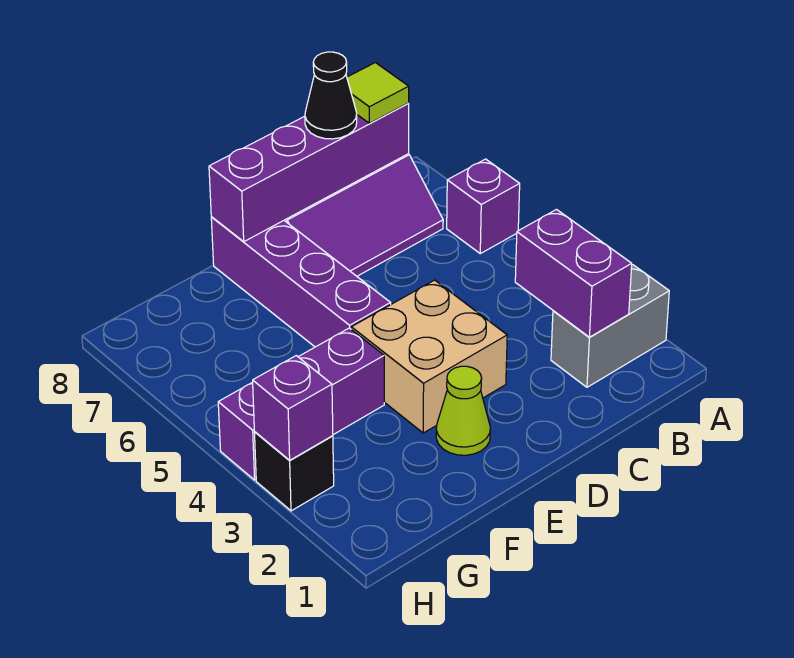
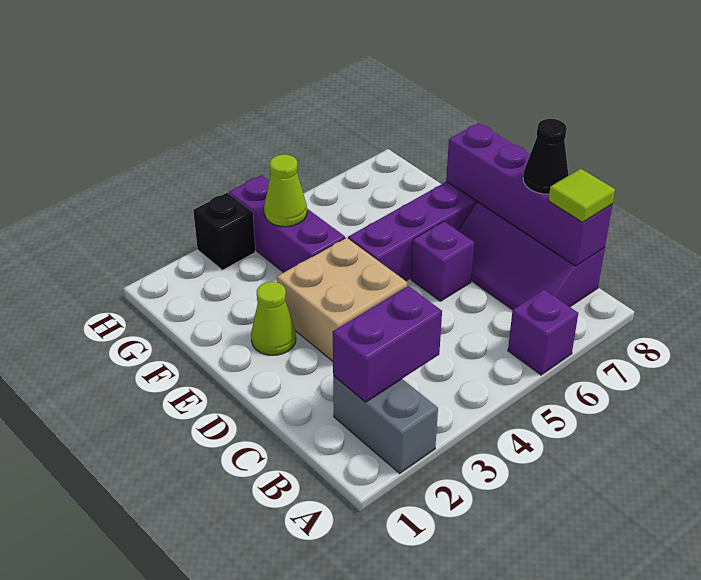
none -> lime cone G4 level 2
purple brick H3 level 2 -> purple brick D6 level 1

